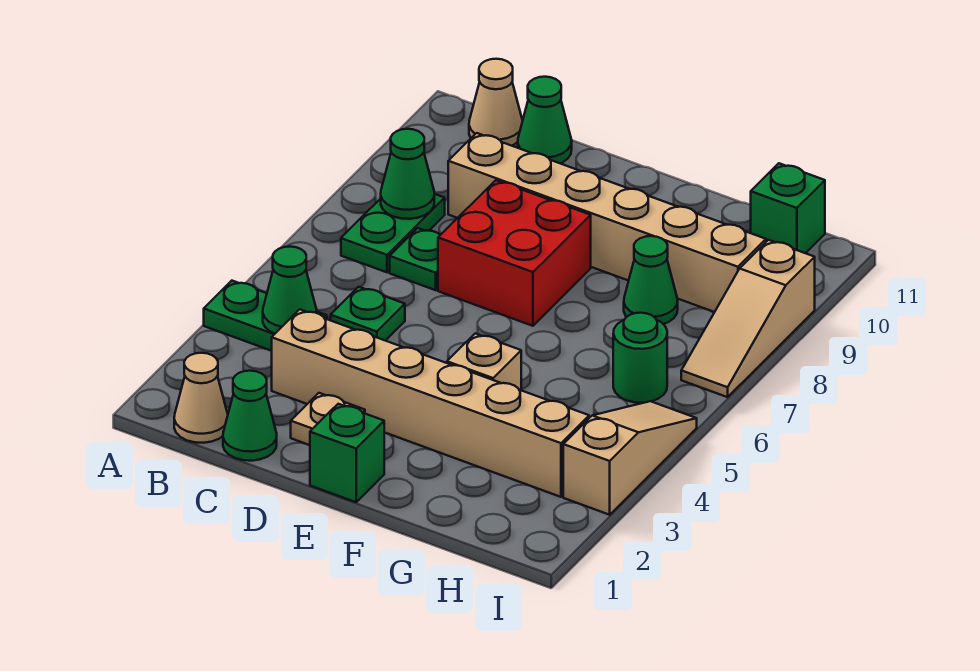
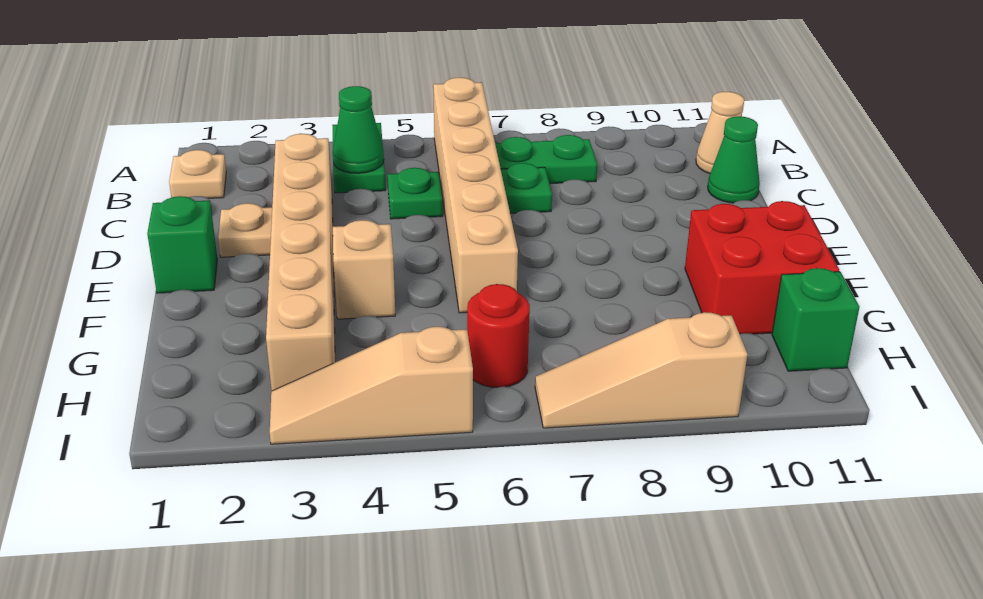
tan cone B1 level 1 -> tan plate B1 level 1
green cone B8 level 2 -> none
green cone C1 level 1 -> none
tan brick C9:H9 level 1 -> tan brick A6:F6 level 1
red brick D7:E8 level 1 -> red brick F10:G11 level 1
green cone G8 level 1 -> none
green round brick H6 level 1 -> red round brick H6 level 1
tan slope I3:I5 level 1 top 3 -> tan slope I3:I5 level 1 top 5

